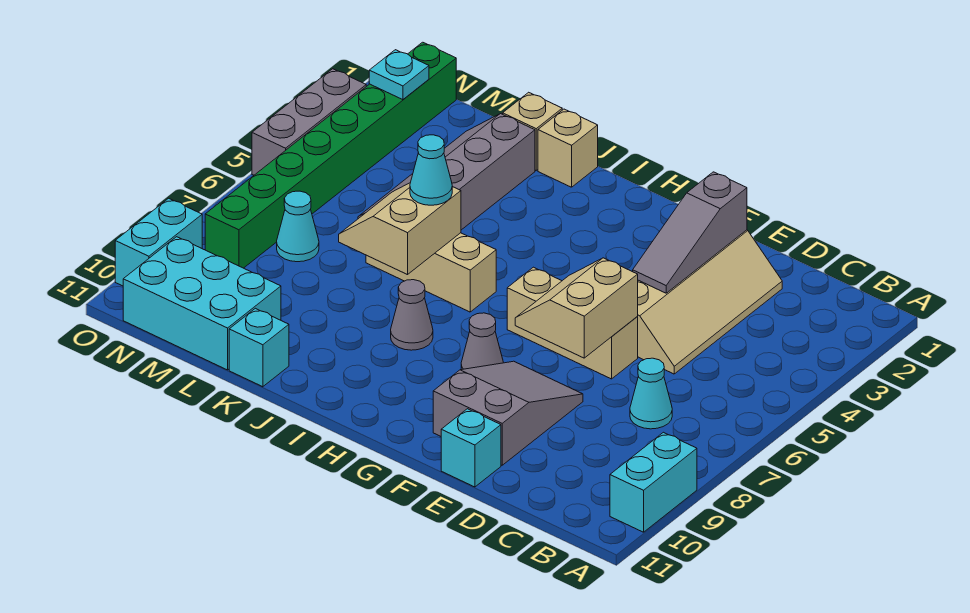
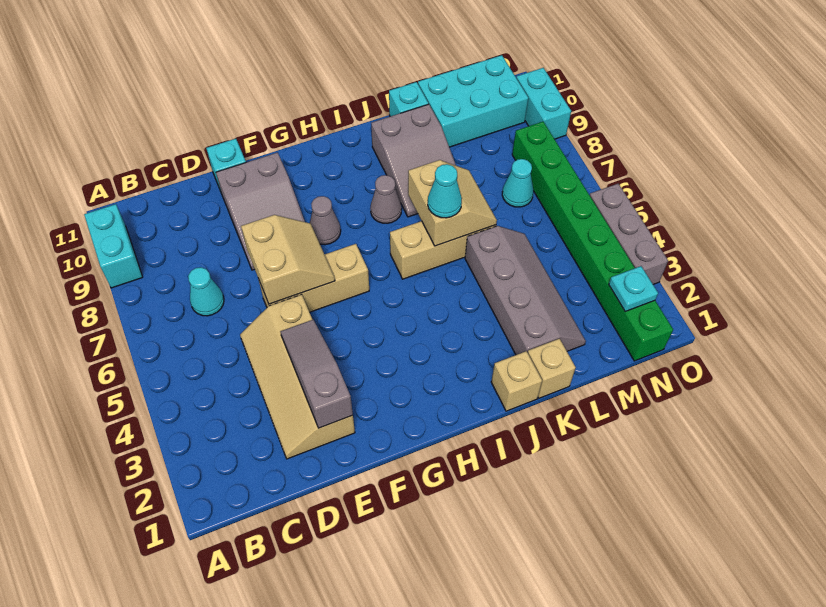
none -> grey slope J8:K10 level 1 top 10

